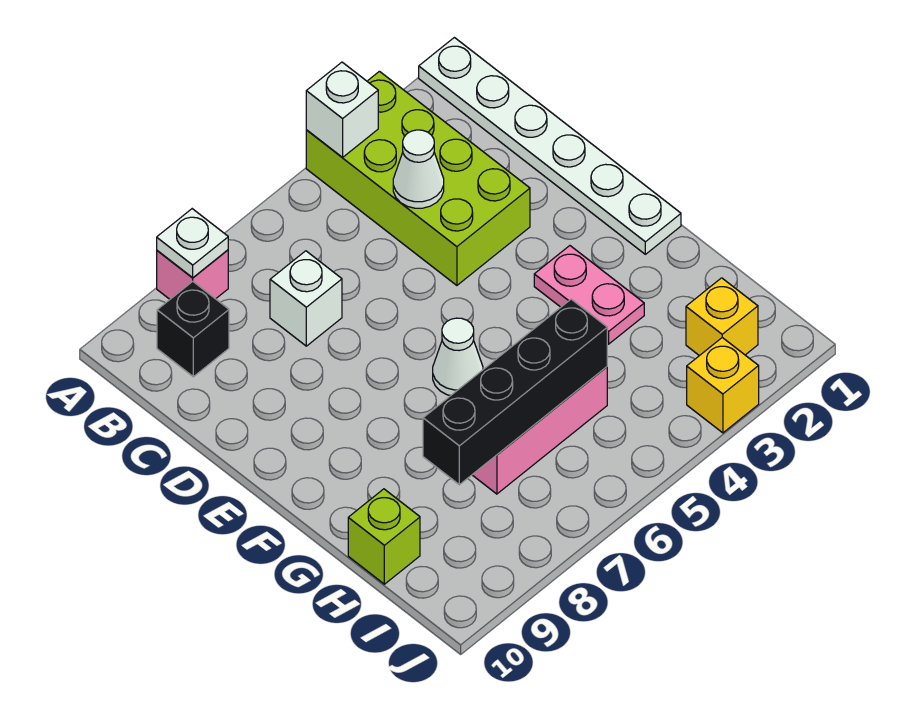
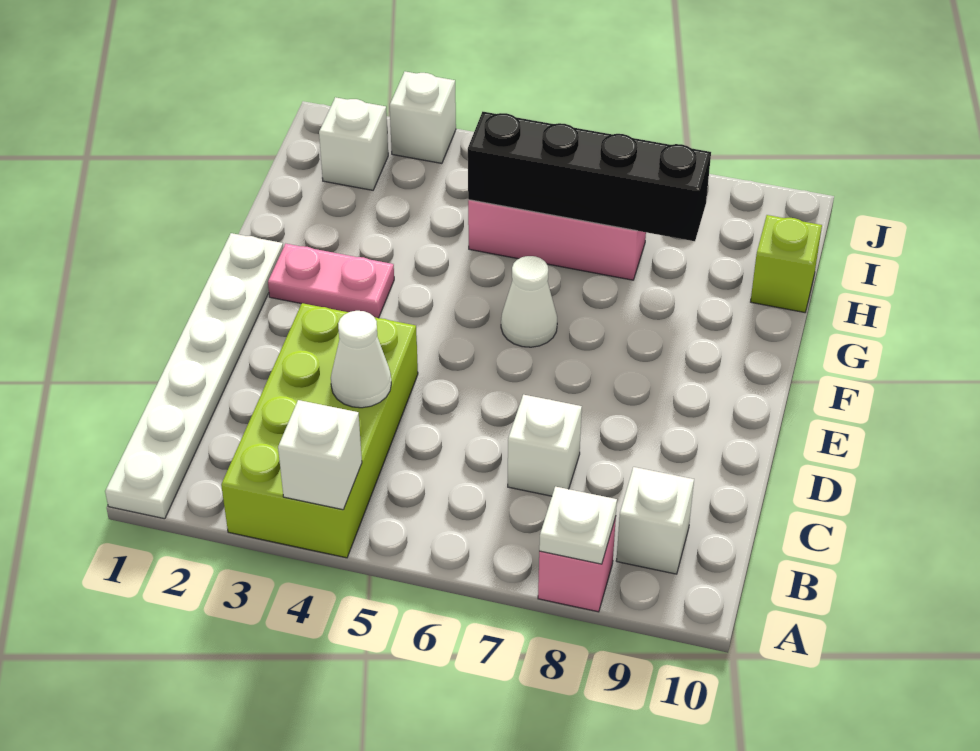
black brick B9 level 1 -> white brick B9 level 1
pink plate F3:G3 level 1 -> pink plate F2:F3 level 1
yellow brick I2 level 1 -> white brick I2 level 1
yellow brick J3 level 1 -> white brick J3 level 1

